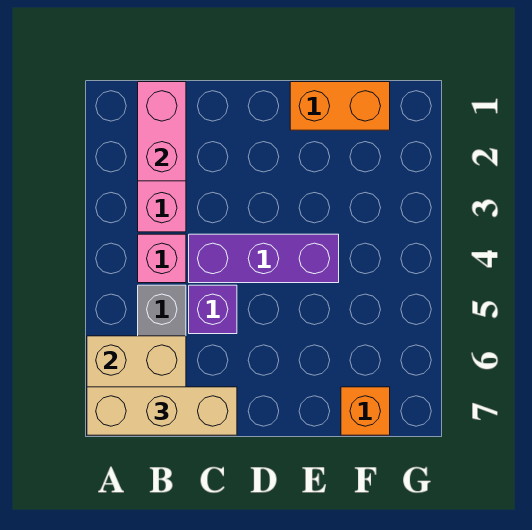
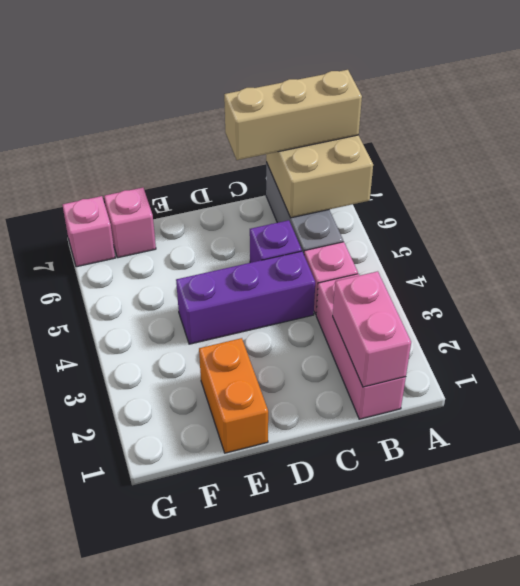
orange brick E1:F1 level 1 -> orange brick E1:E2 level 1
orange brick F7 level 1 -> pink brick F7 level 1
none -> pink brick G7 level 1

